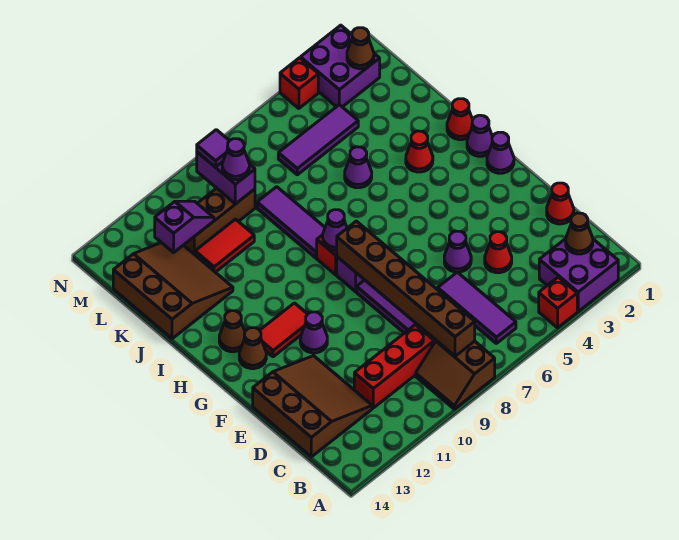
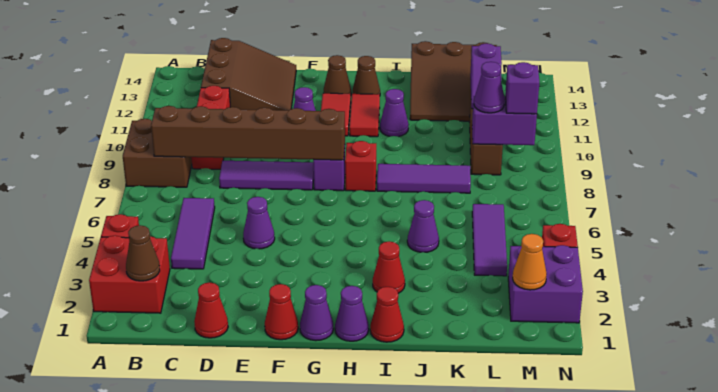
purple brick A2:B3 level 1 -> red brick A2:B3 level 1
brown slope A8:B9 level 1 top 8 -> brown brick A8:B9 level 1
purple tile B6:D6 level 1 -> purple tile C4:C6 level 1
brown slope C12:E14 level 1 top 14 -> brown slope C12:E14 level 1 top C
red cone D4 level 1 -> red cone F1 level 1
purple cone H8 level 2 -> purple cone I11 level 1
red tile K10:K11 level 1 -> red tile H11:H12 level 1
brown cone M2 level 2 -> orange cone M2 level 2
purple tile M9 level 3 -> purple brick M9 level 3

